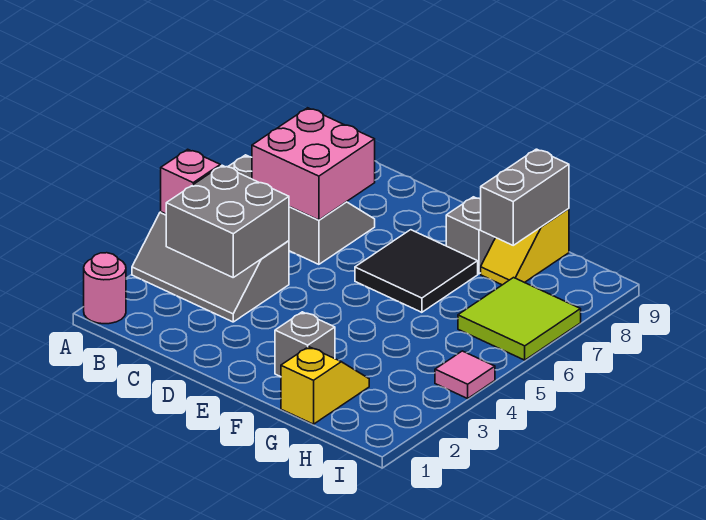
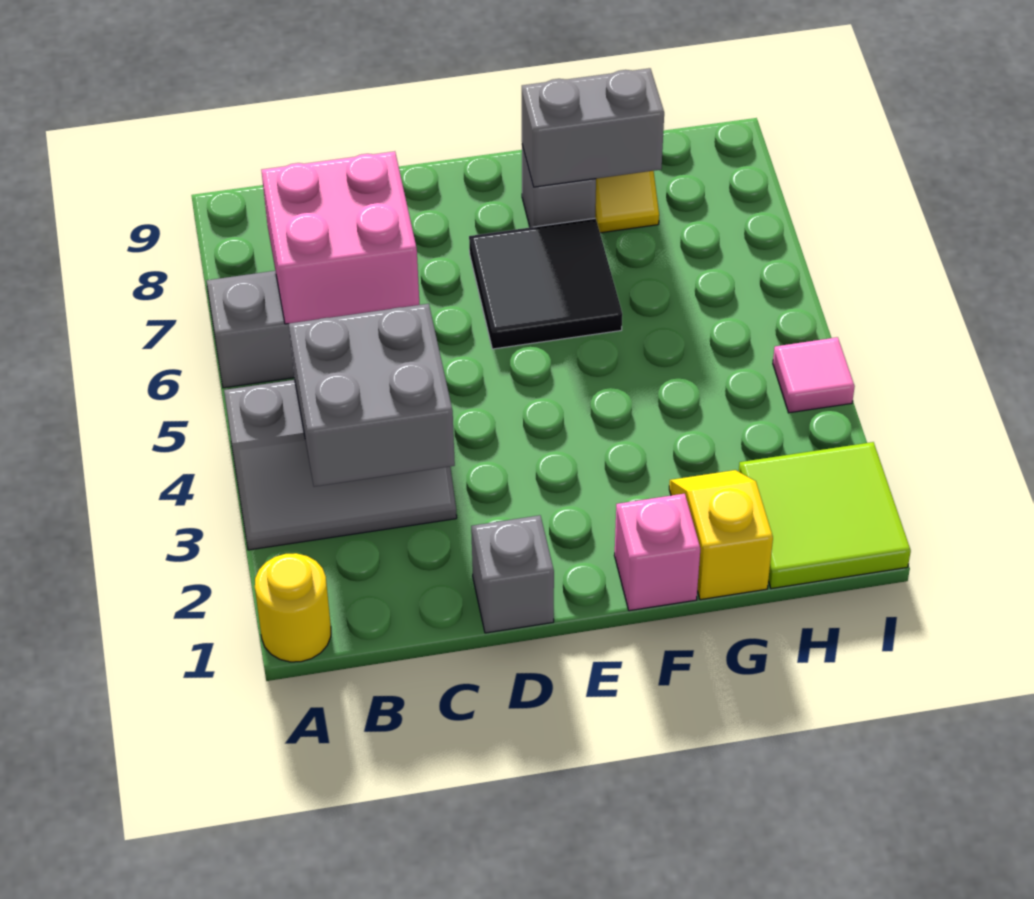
pink round brick A1 level 1 -> yellow round brick A1 level 1
pink brick A4 level 2 -> pink brick F1 level 1
grey brick F2 level 1 -> grey brick D1 level 1
grey brick G8:G9 level 2 -> grey brick F8:G8 level 2
lime tile H6:I7 level 1 -> lime tile H1:I2 level 1

